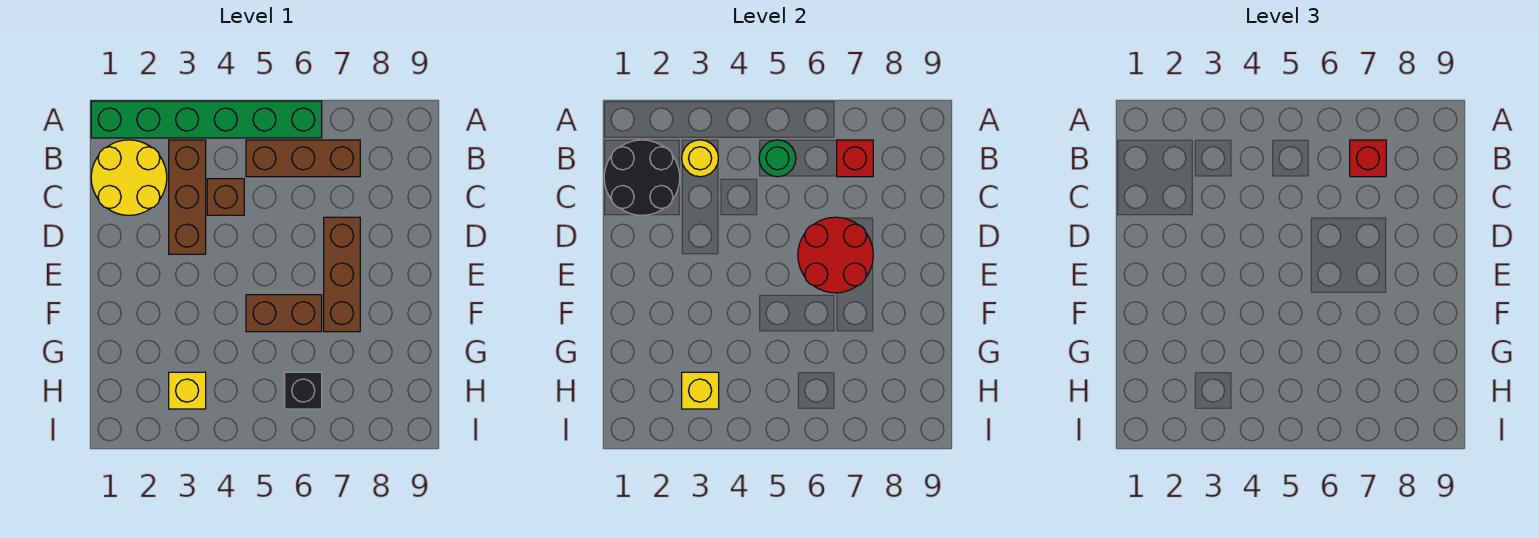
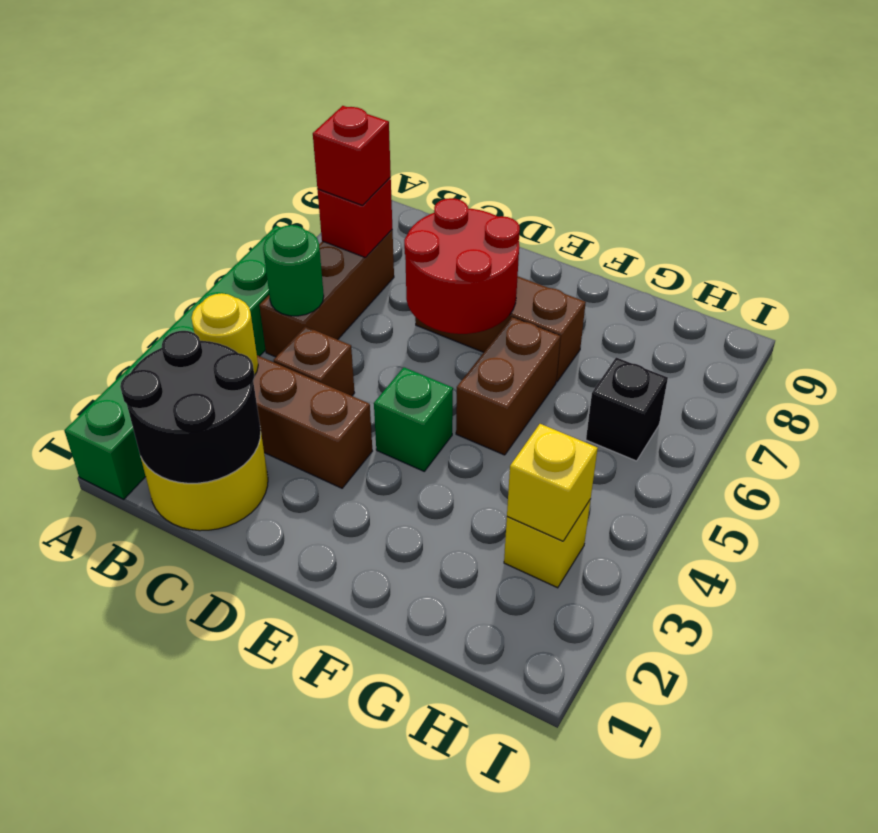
none -> green brick E4 level 1

